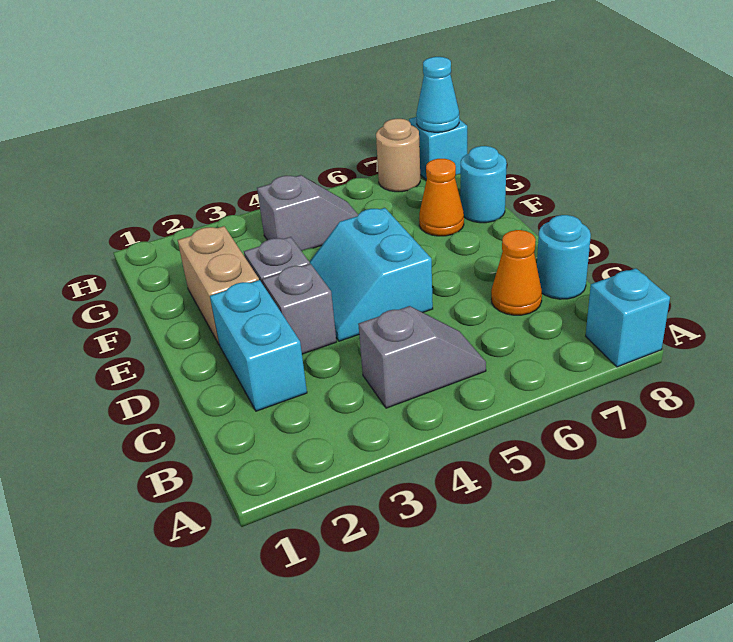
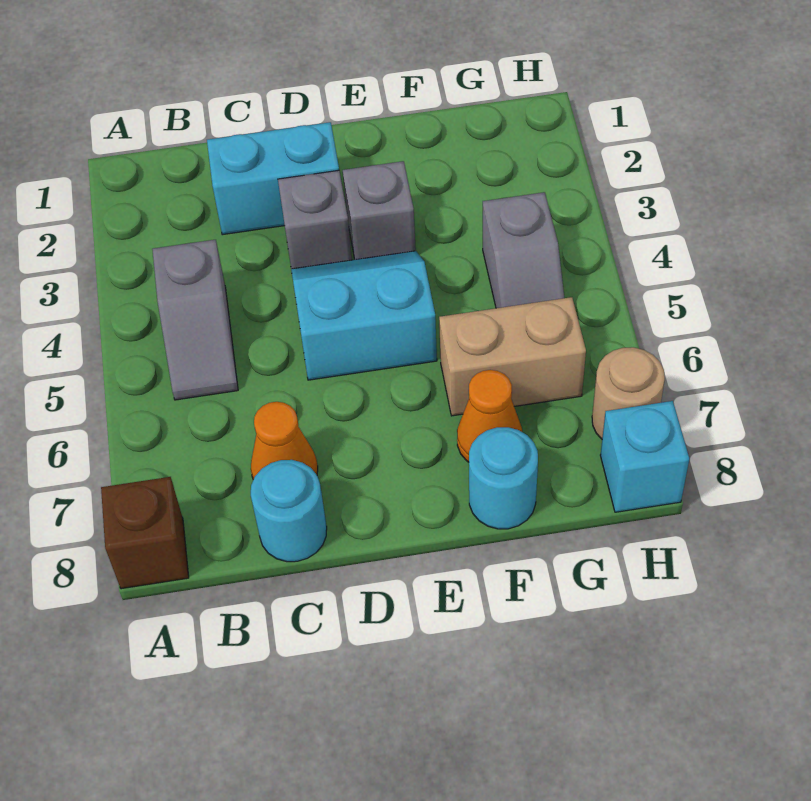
cyan brick A8 level 1 -> brown brick A8 level 1
tan brick E2:F2 level 1 -> tan brick F6:G6 level 1
cyan cone H8 level 2 -> none

